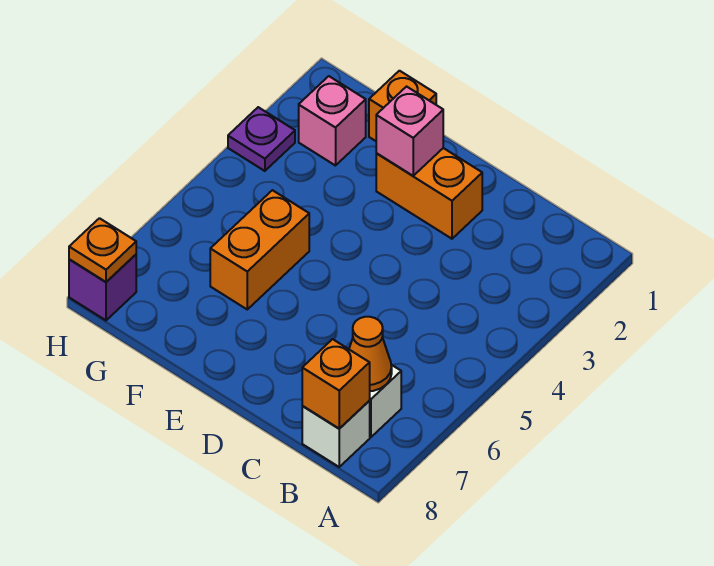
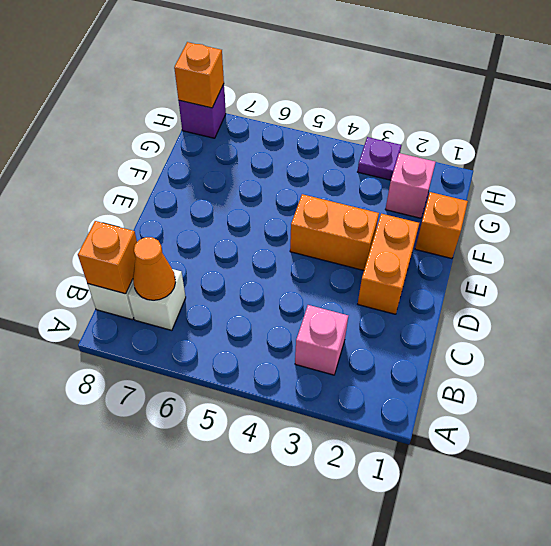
pink brick E2 level 2 -> pink brick B3 level 1
orange brick F5:F6 level 1 -> orange brick E3:E4 level 1
orange plate H8 level 2 -> orange brick H8 level 2

